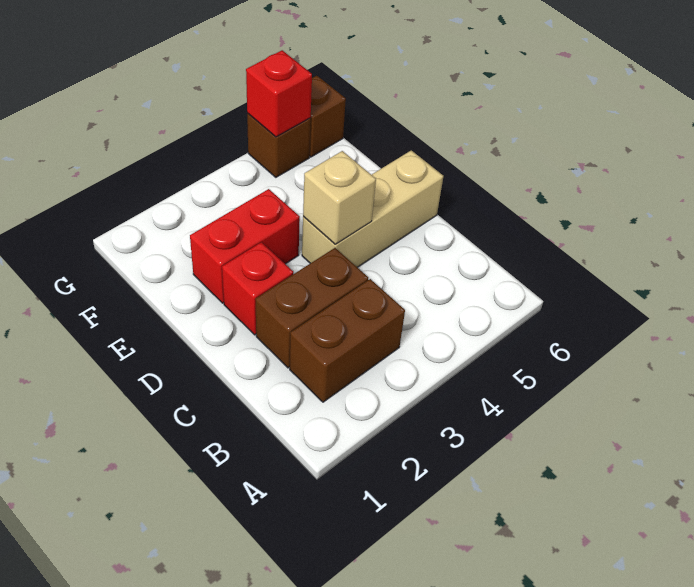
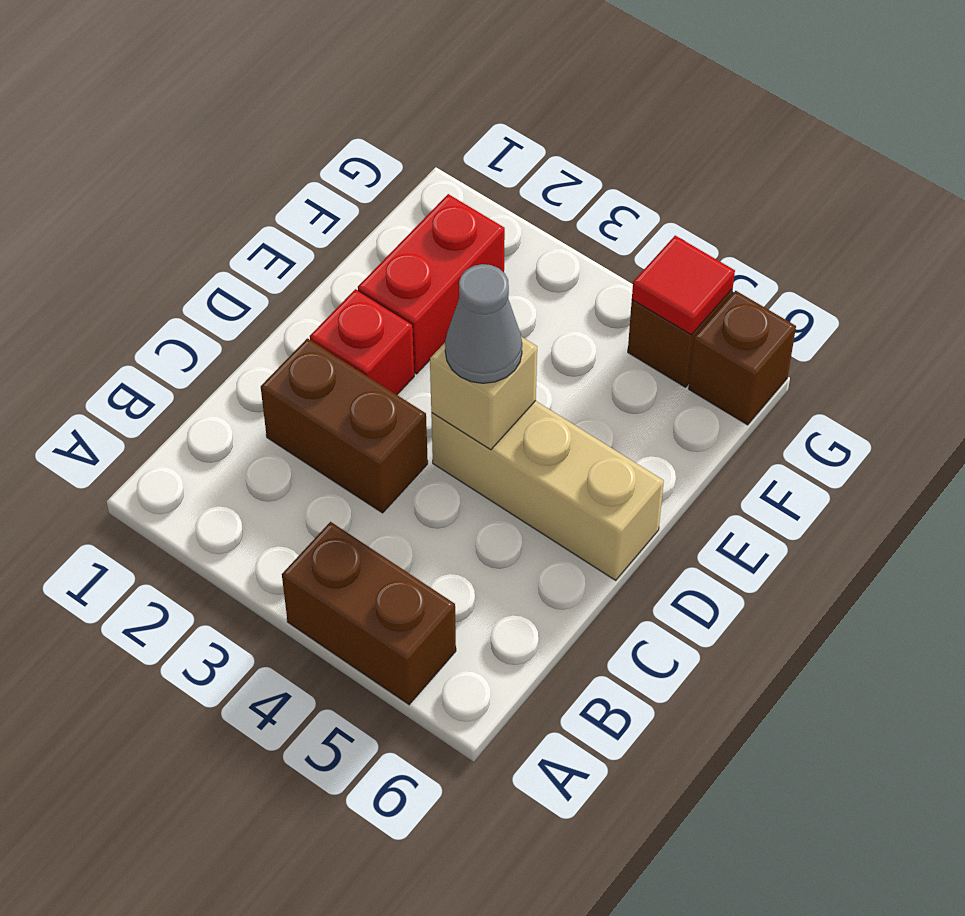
brown brick B2:B3 level 1 -> brown brick A4:A5 level 1
none -> grey cone D4 level 3
red brick E2:E3 level 1 -> red brick E2:F2 level 1
red brick G5 level 2 -> red tile G5 level 2

